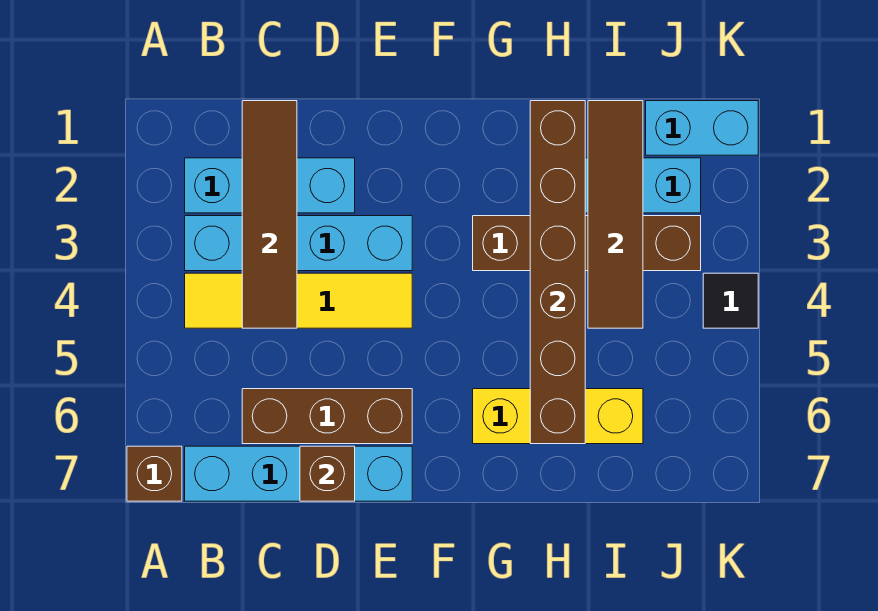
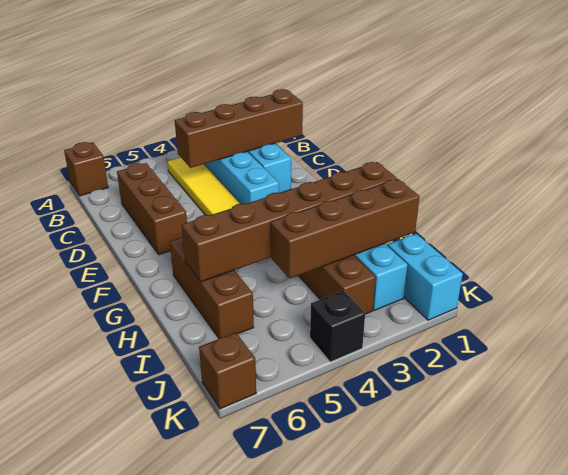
cyan brick B7:E7 level 1 -> none
brown tile C1:C4 level 2 -> brown brick C1:C4 level 2
brown brick D7 level 2 -> brown brick K7 level 1
yellow brick G6:I6 level 1 -> brown brick G6:I6 level 1
brown tile I1:I4 level 2 -> brown brick I1:I4 level 2
black tile K4 level 1 -> black brick K4 level 1

